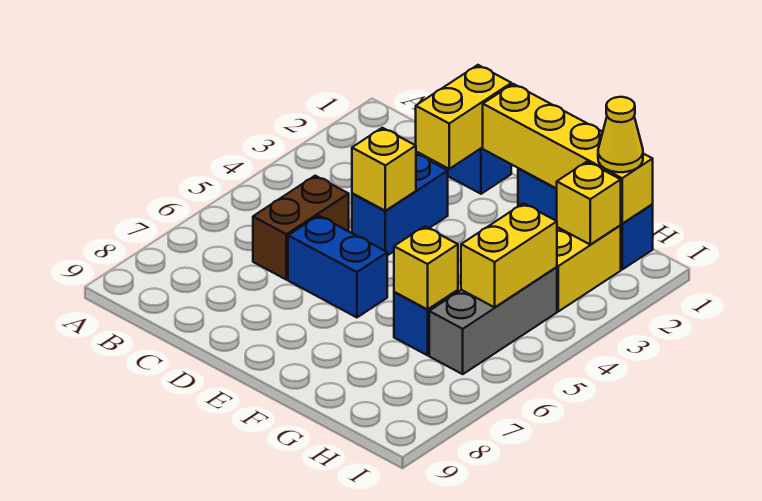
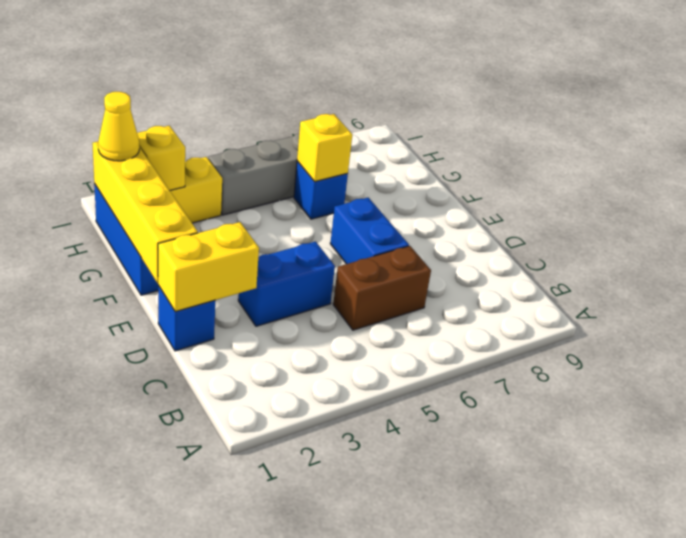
yellow brick D4 level 2 -> none
yellow brick H4:H5 level 2 -> none

